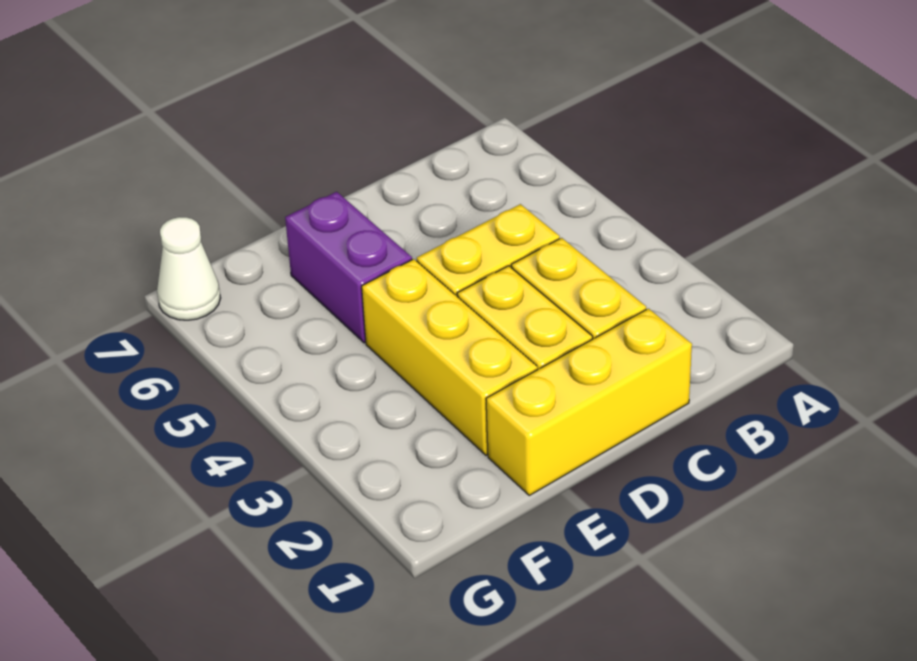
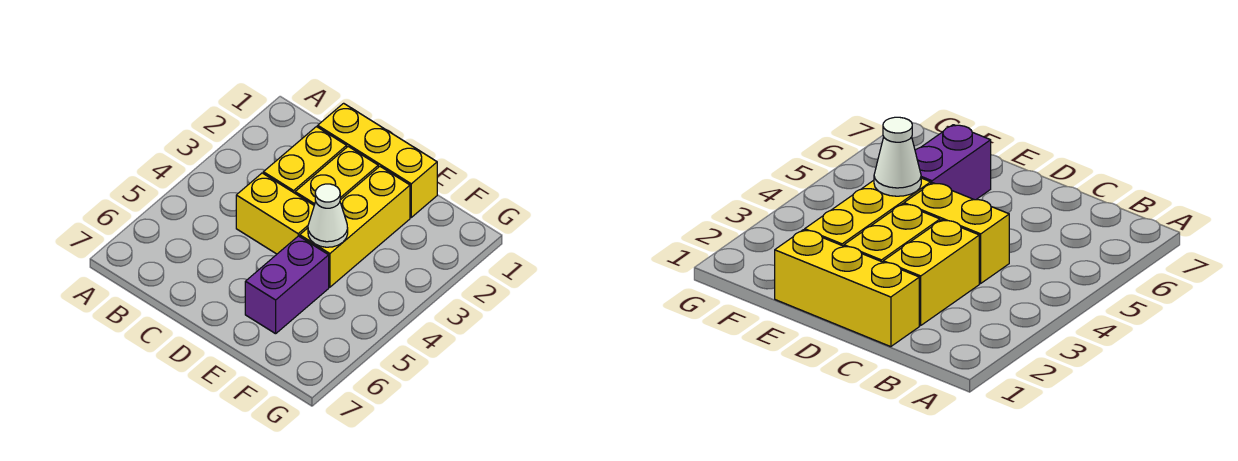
white cone G7 level 1 -> white cone E4 level 2

